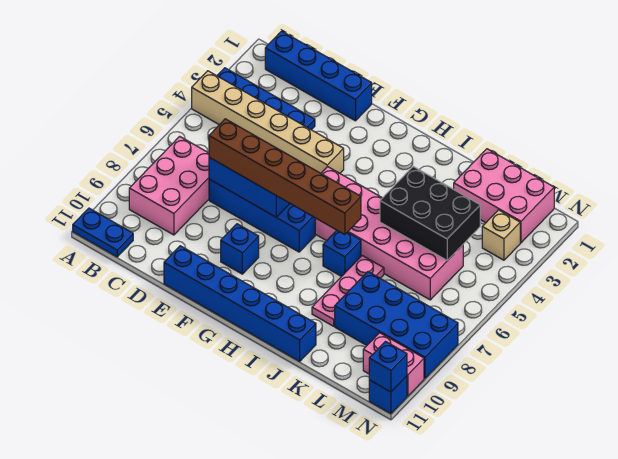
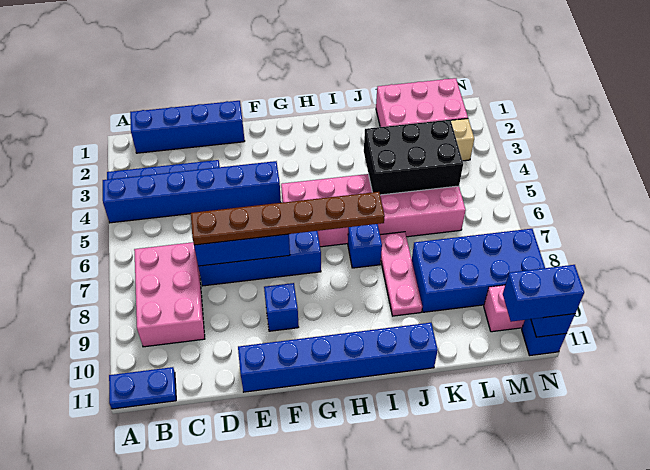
tan brick A4:F4 level 1 -> blue brick A4:F4 level 1
brown brick D7:I7 level 3 -> brown plate D7:I7 level 3
none -> blue brick M11:N11 level 3

